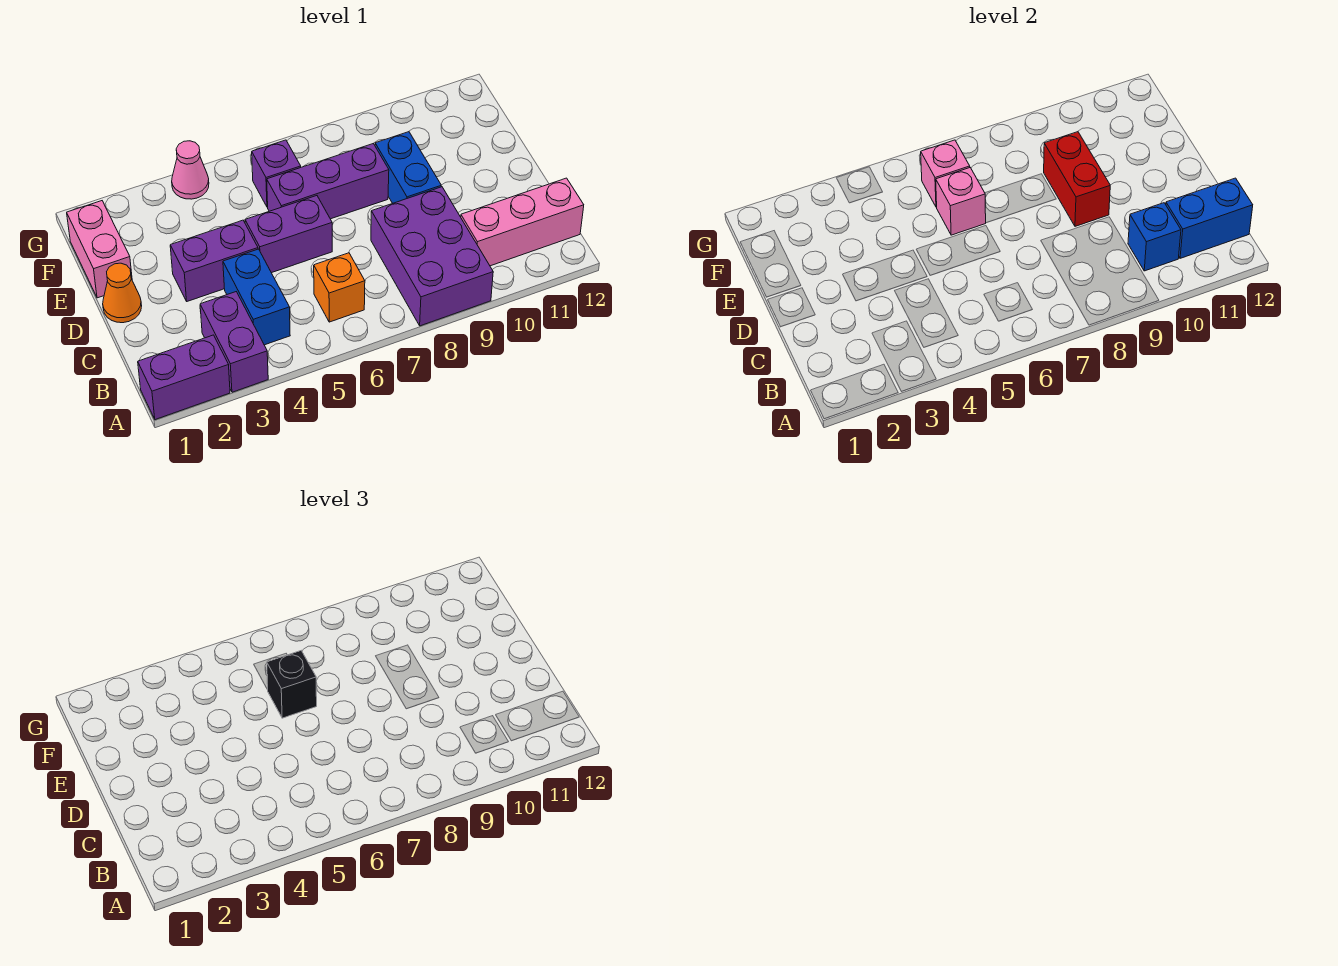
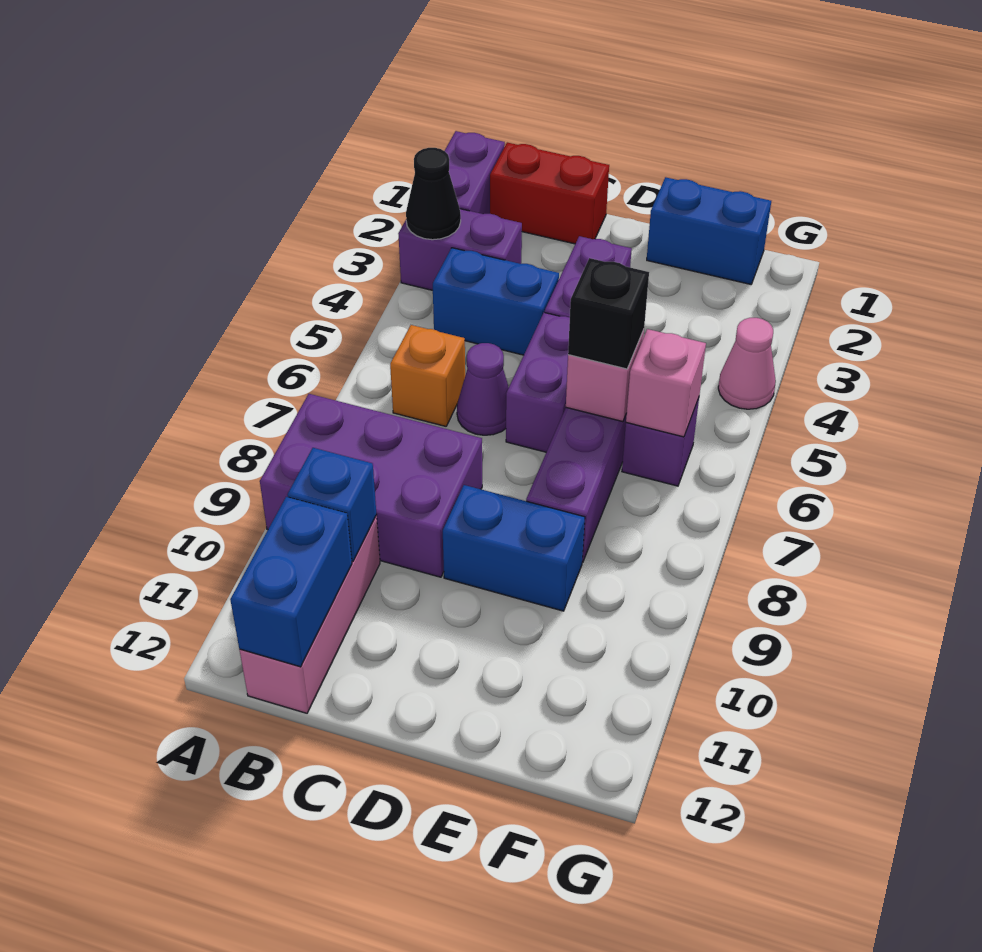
none -> black cone A3 level 2
none -> purple cone C6 level 1
orange cone D1 level 1 -> none
red brick D9:E9 level 2 -> red brick B1:C1 level 1
pink brick E1:F1 level 1 -> blue brick E1:F1 level 1

